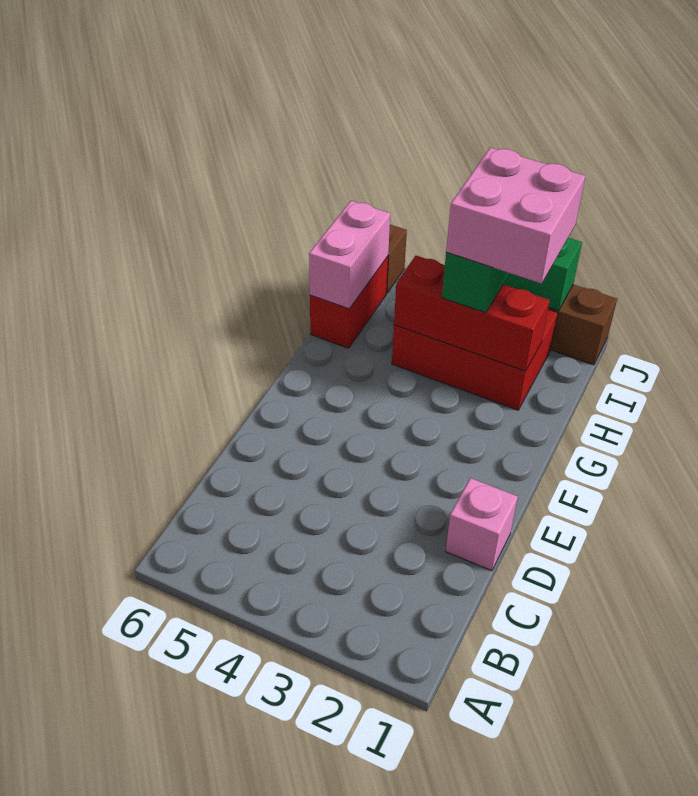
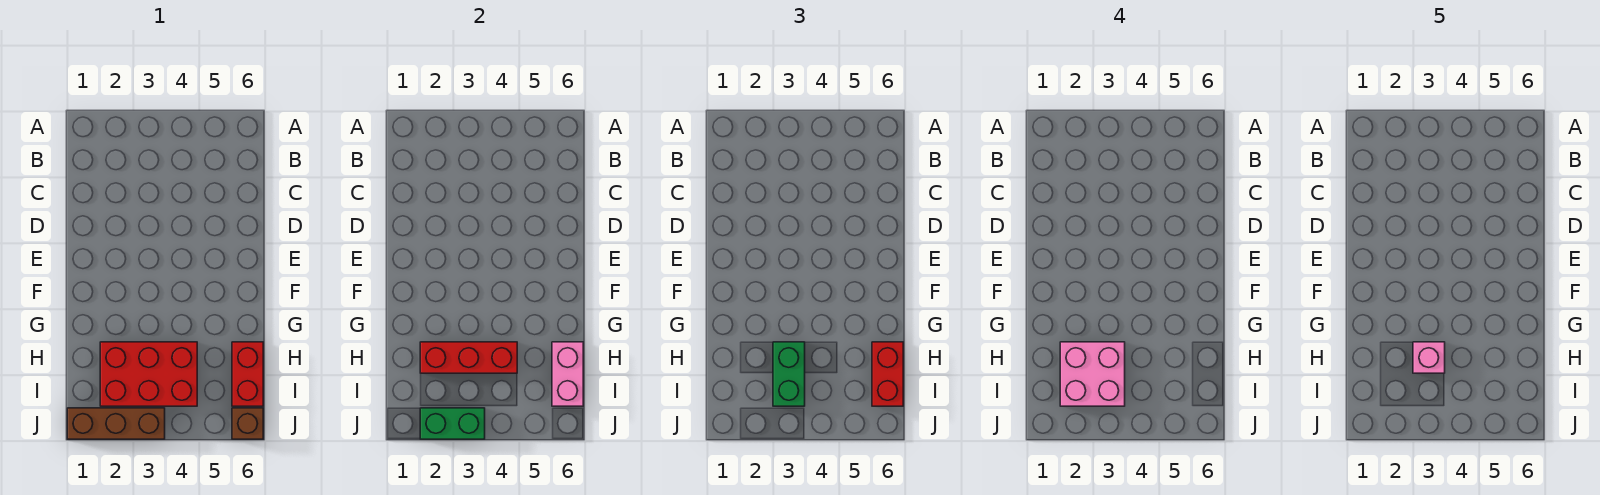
pink brick D1 level 1 -> pink brick H3 level 5
none -> red brick H6:I6 level 3

